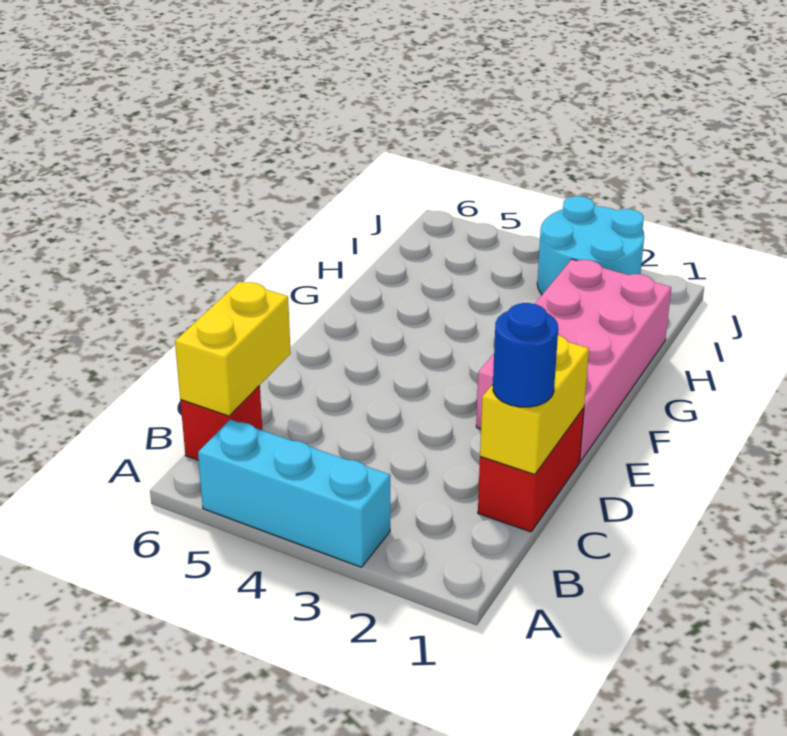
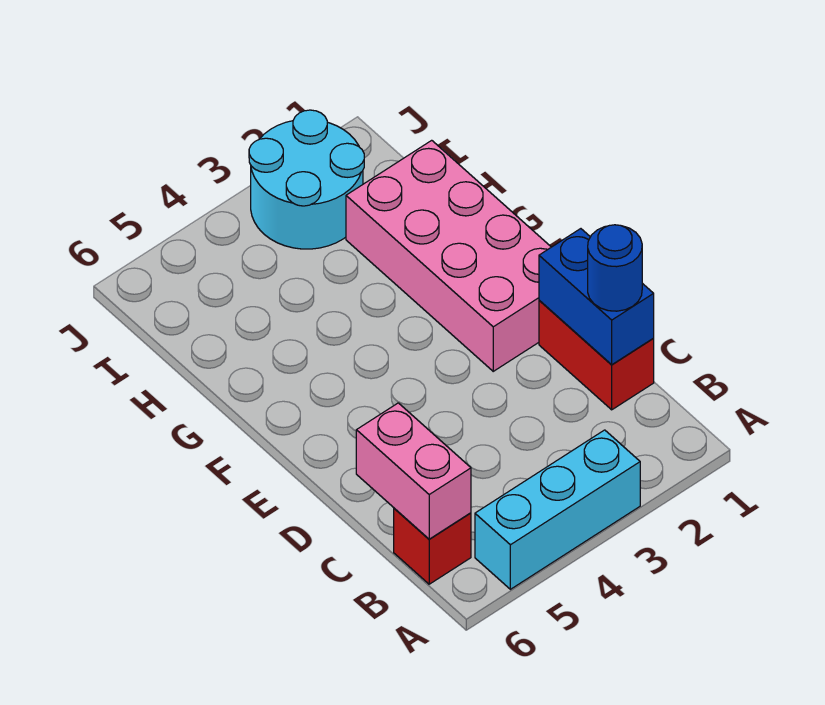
yellow brick B6:C6 level 2 -> pink brick B6:C6 level 2
yellow brick C1:D1 level 2 -> blue brick C1:D1 level 2

